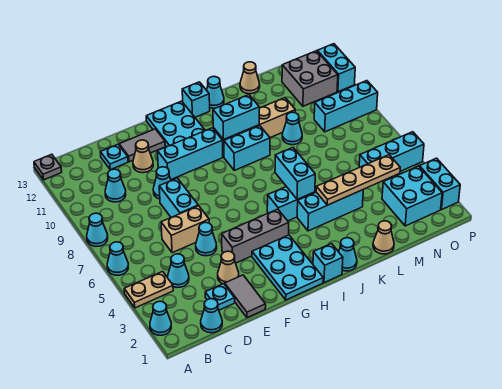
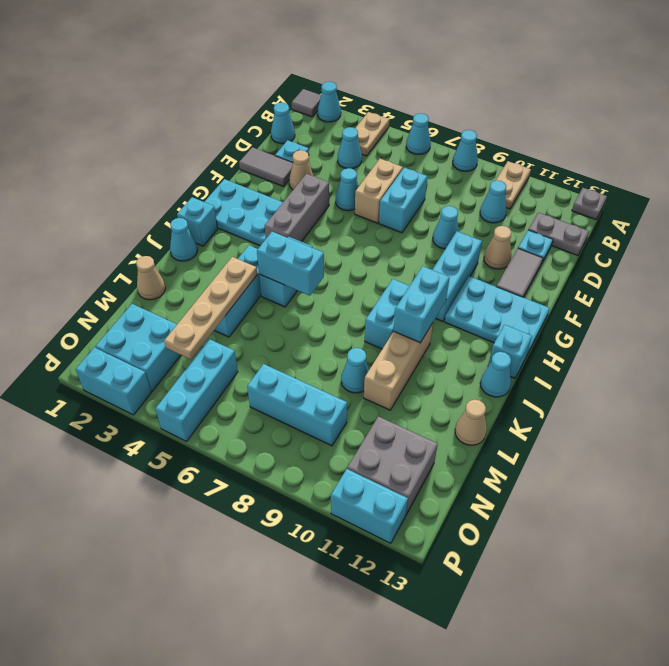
none -> grey tile A1 level 1
none -> tan plate A10:B10 level 1
none -> grey plate C12:C13 level 1
cyan brick E7:E8 level 1 -> cyan brick D7:E7 level 1
cyan brick N9:P9 level 1 -> cyan brick N7:N9 level 1

